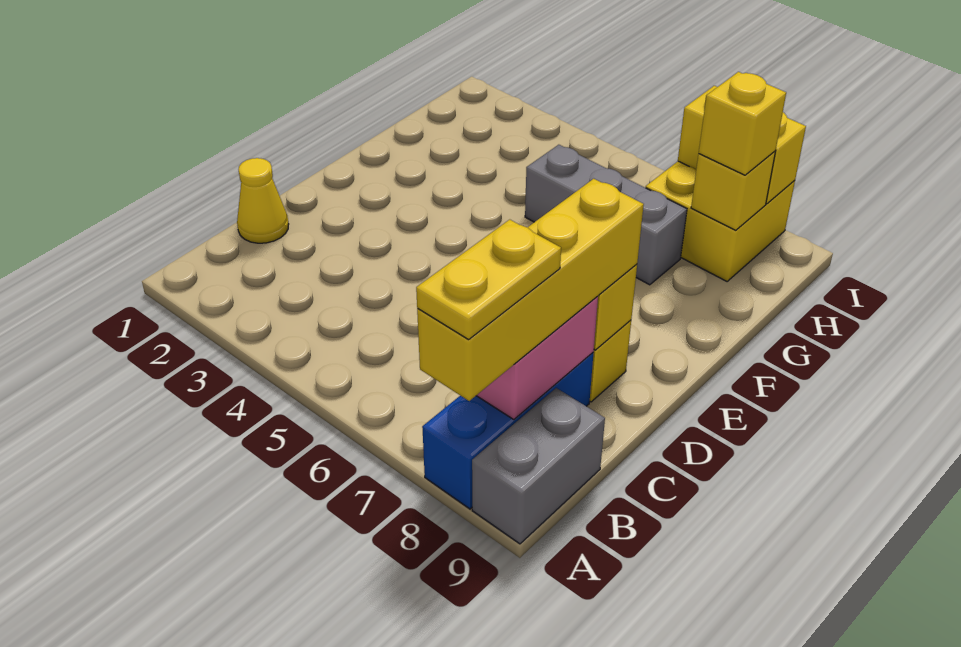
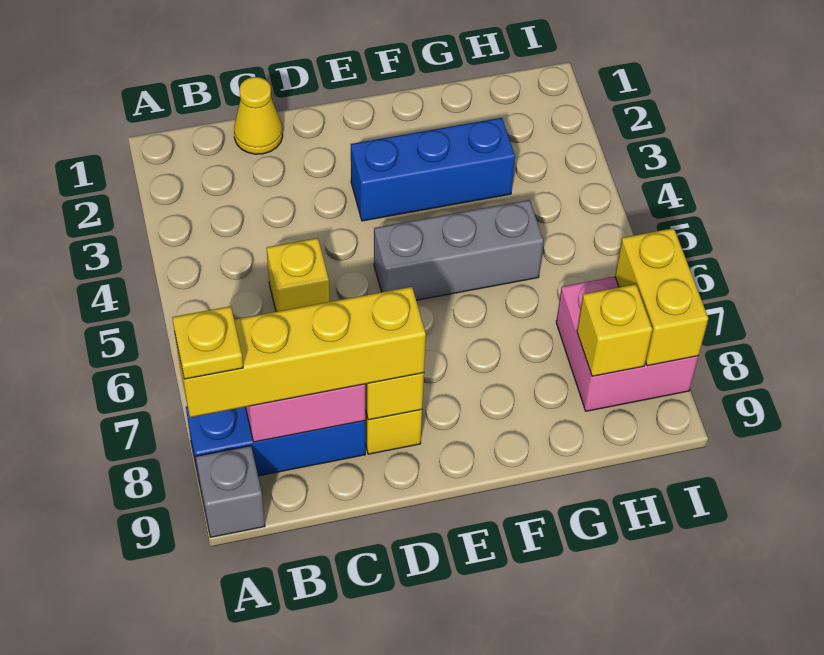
yellow plate A8:B8 level 4 -> yellow plate A8 level 4
grey brick A9:B9 level 1 -> grey brick A9 level 1
none -> blue brick E3:G3 level 1
grey brick G5:G7 level 1 -> grey brick E5:G5 level 1
yellow brick H7:I8 level 1 -> pink brick H7:I8 level 1
yellow brick H8 level 3 -> yellow brick C5 level 1

